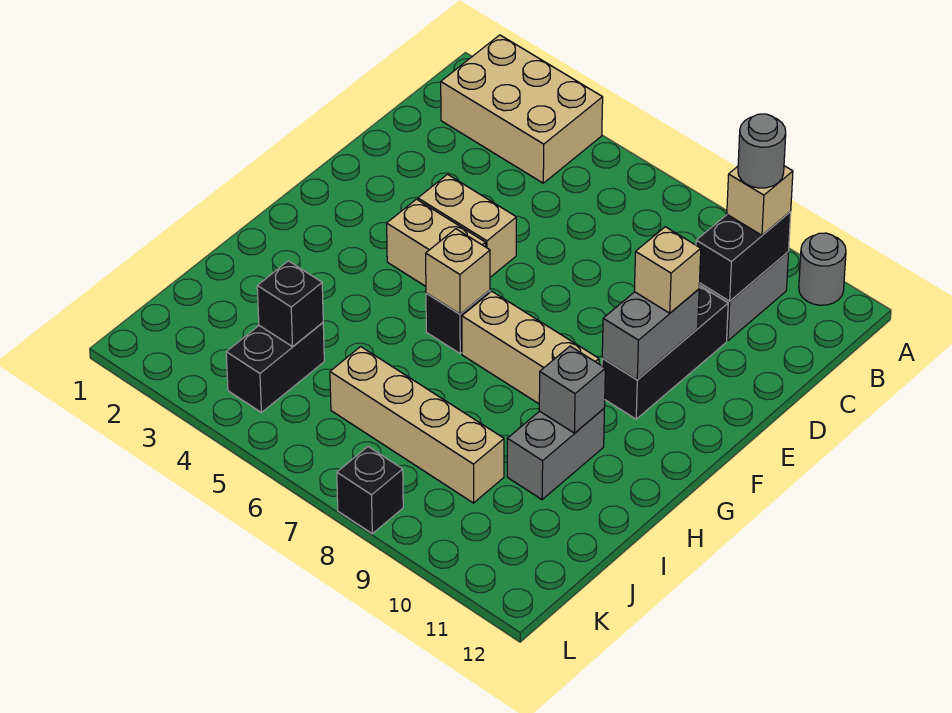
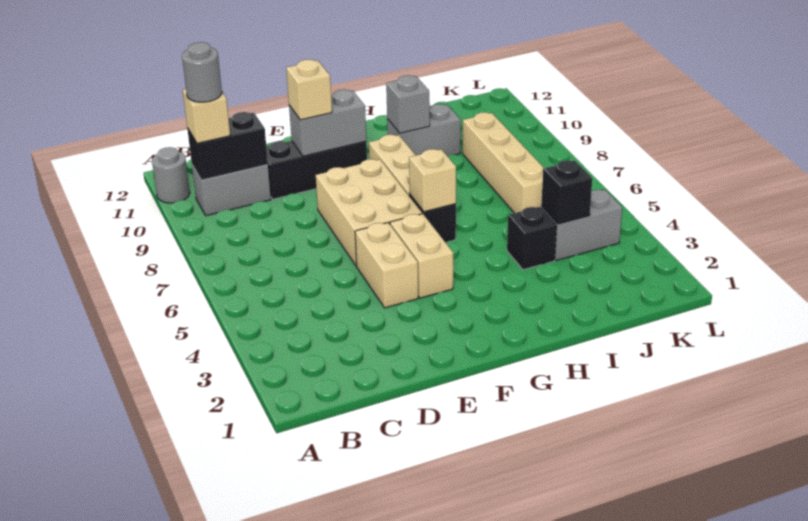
tan brick A2:B4 level 1 -> tan brick E6:F8 level 1
black brick J4:K4 level 1 -> grey brick J4:K4 level 1
black brick L8 level 1 -> black brick I4 level 1

